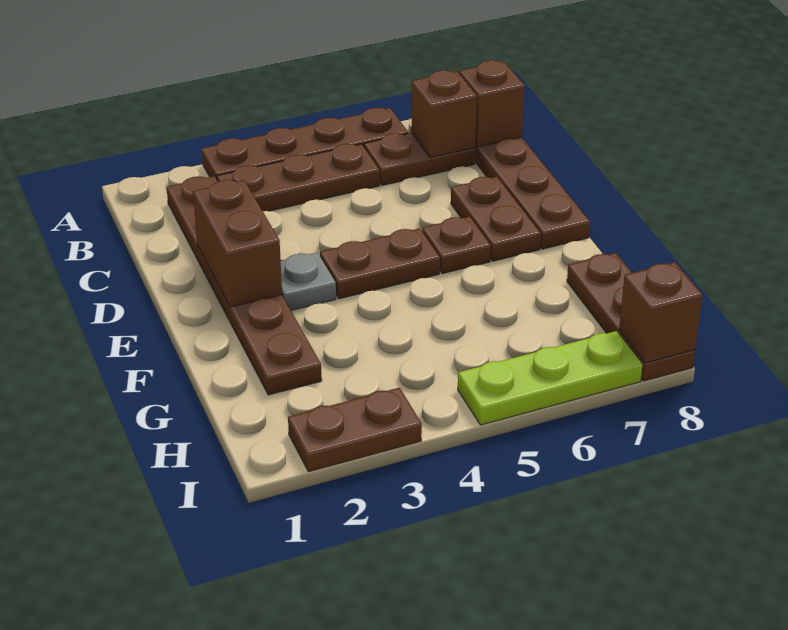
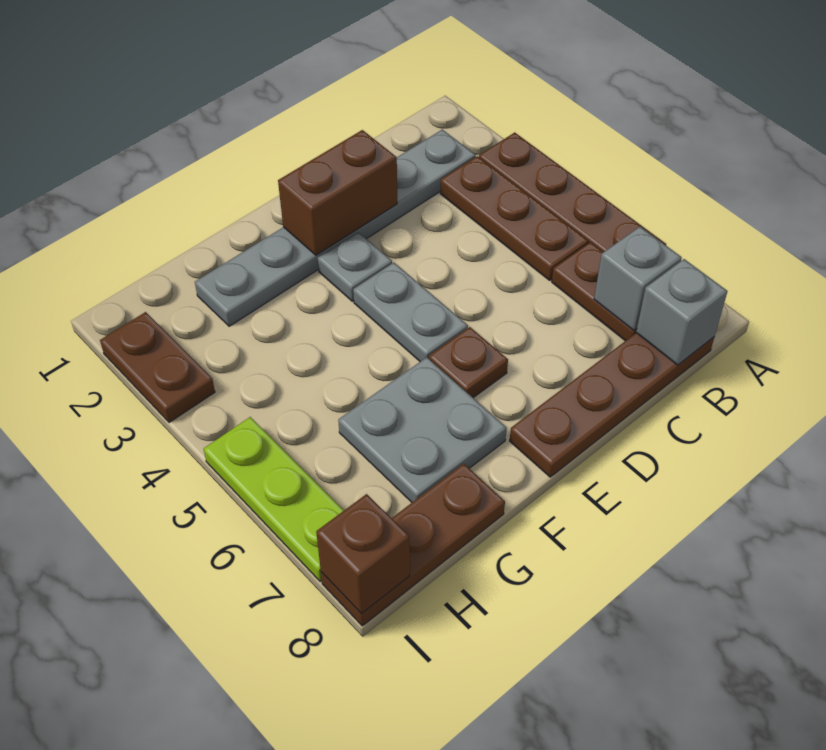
brown plate B2:G2 level 1 -> grey plate B2:G2 level 1
brown brick B7 level 2 -> grey brick B7 level 2
brown brick B8 level 2 -> grey brick B8 level 2
brown plate D7:E7 level 1 -> none
brown plate E4:E5 level 1 -> grey plate E4:E5 level 1
none -> grey plate F6:G7 level 1

